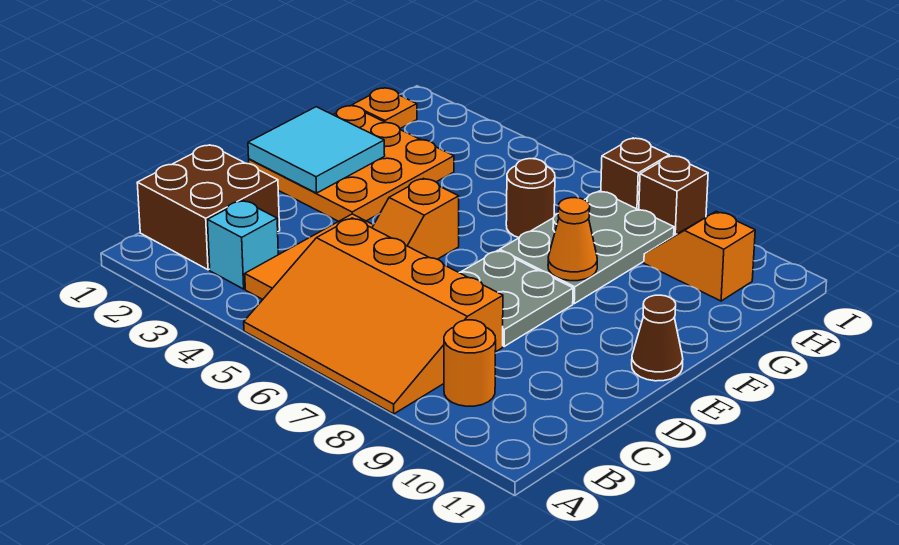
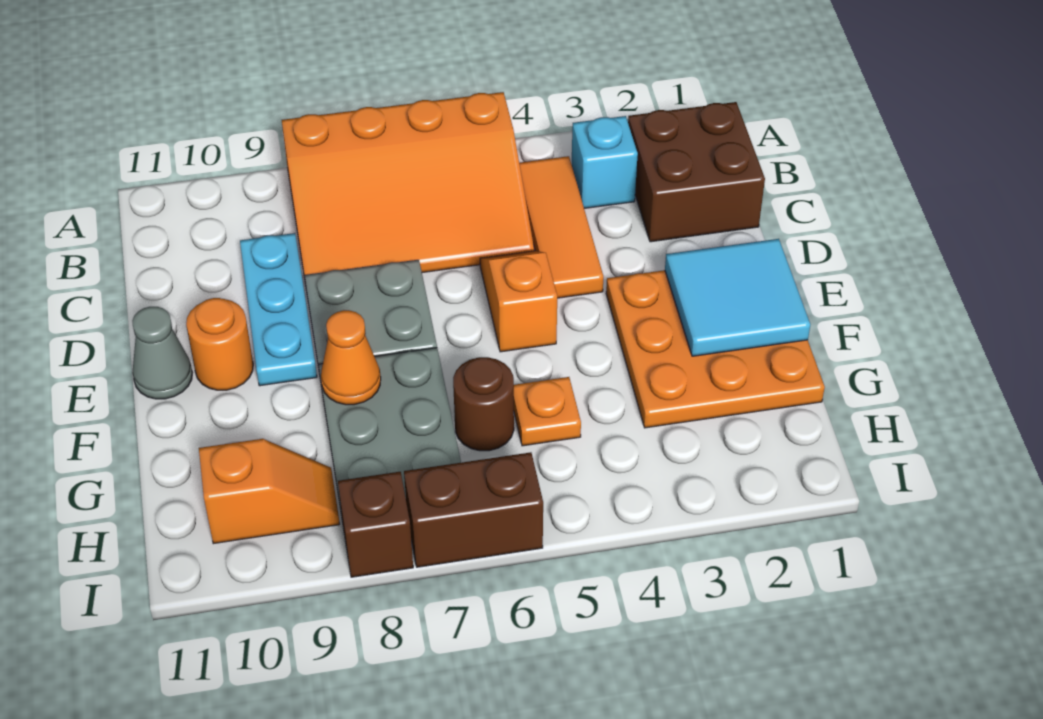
orange slope A5:C8 level 1 top C -> orange slope A5:C8 level 1 top A
orange round brick B9 level 1 -> orange round brick E10 level 1
none -> cyan plate C9:E9 level 1
brown cone E11 level 1 -> grey cone E11 level 1
orange plate H1 level 1 -> orange plate G5 level 1
brown brick I7 level 1 -> brown brick I6:I7 level 1

